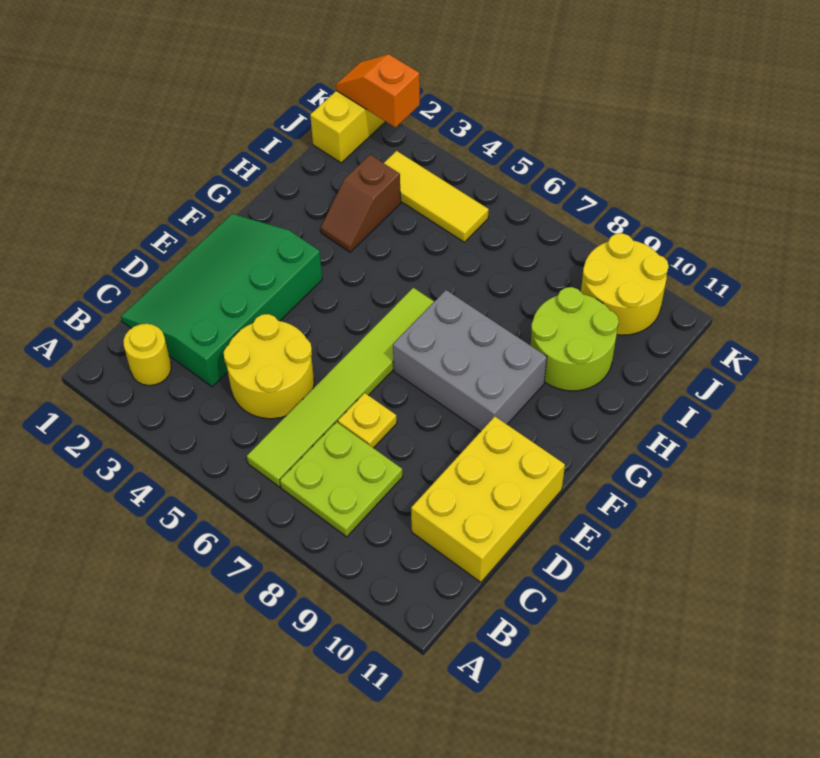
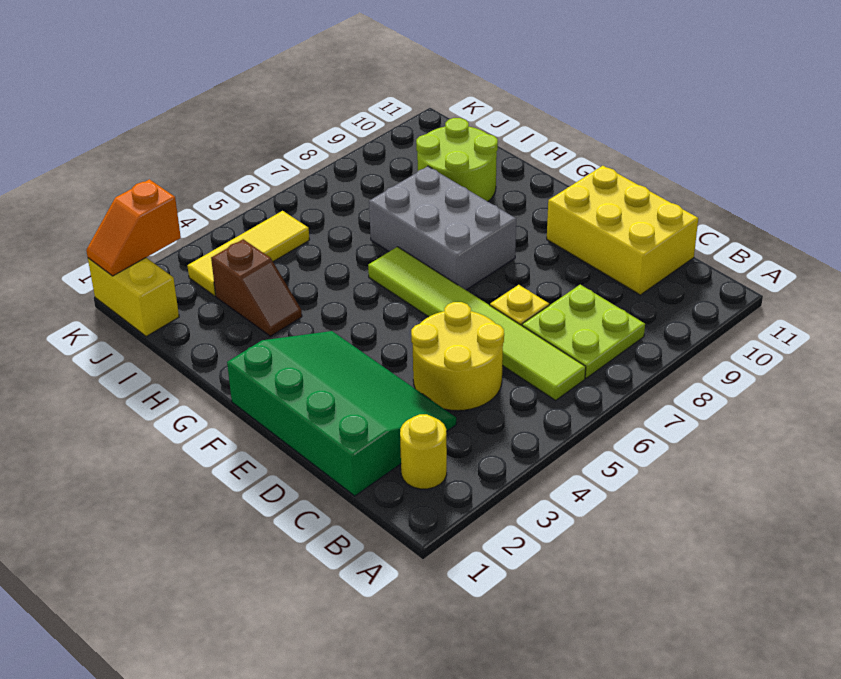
green slope C1:F3 level 1 top 3 -> green slope C1:F3 level 1 top 1
grey brick F7:G9 level 1 -> grey brick F7:H8 level 1
yellow round brick J9:K10 level 1 -> none

